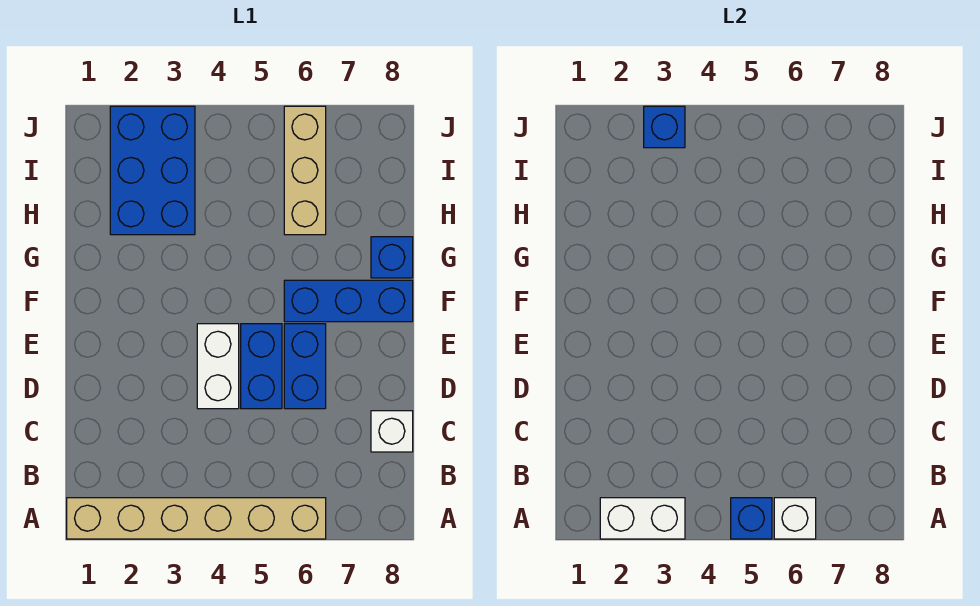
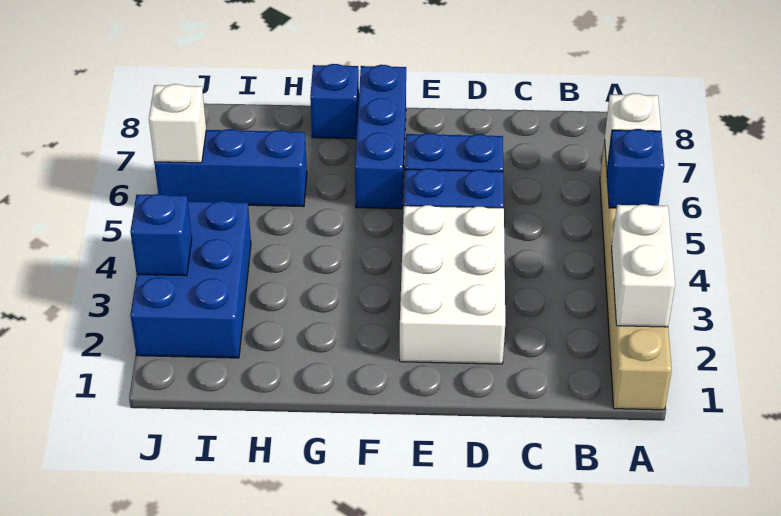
white brick C8 level 1 -> white brick J6 level 2
white brick D4:E4 level 1 -> white brick D2:E4 level 1
blue brick H2:J3 level 1 -> blue brick I2:J4 level 1
tan brick H6:J6 level 1 -> blue brick H6:J6 level 1

